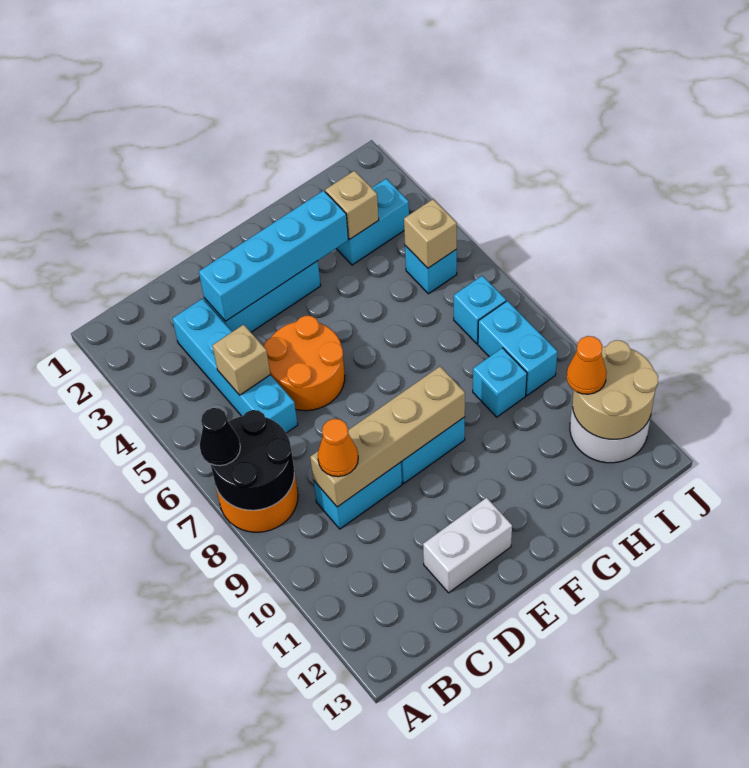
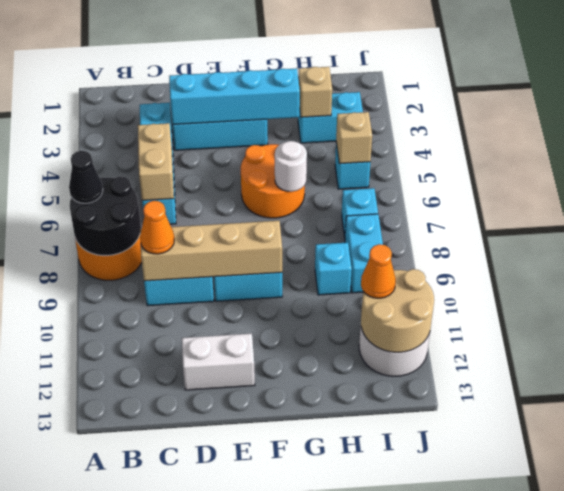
tan brick C5 level 2 -> tan brick C5:C6 level 2
orange round brick D5:E6 level 1 -> orange round brick F5:G6 level 1
none -> white round brick G6 level 2

